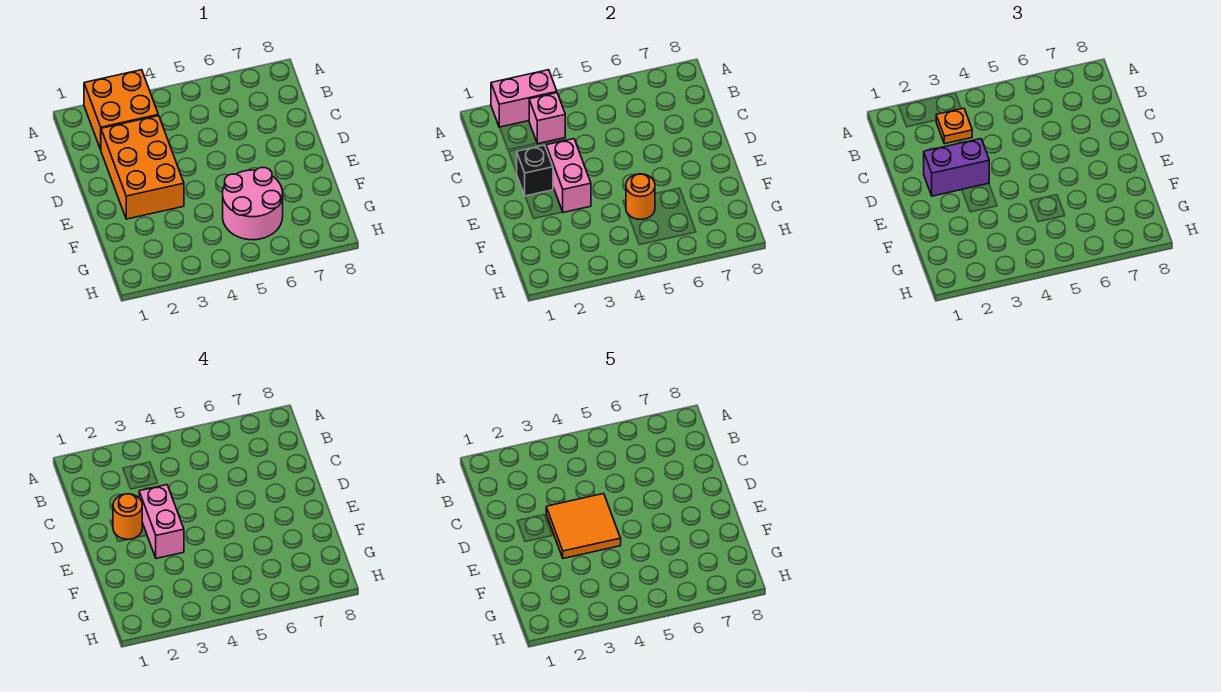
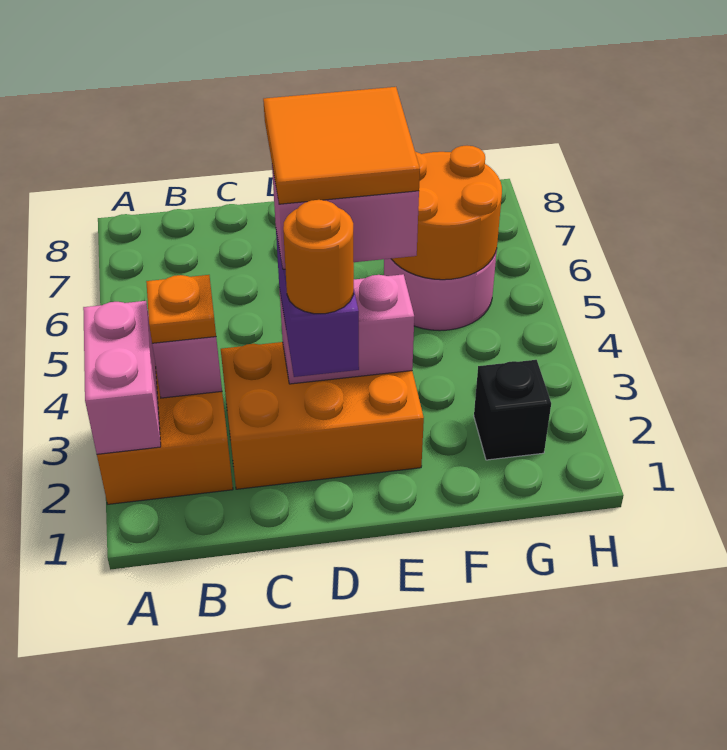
black brick D2 level 2 -> black brick G2 level 1
orange round brick F5 level 2 -> orange round brick F5:G6 level 2

